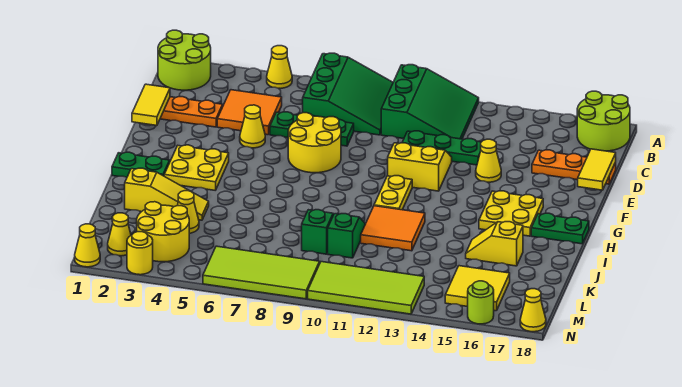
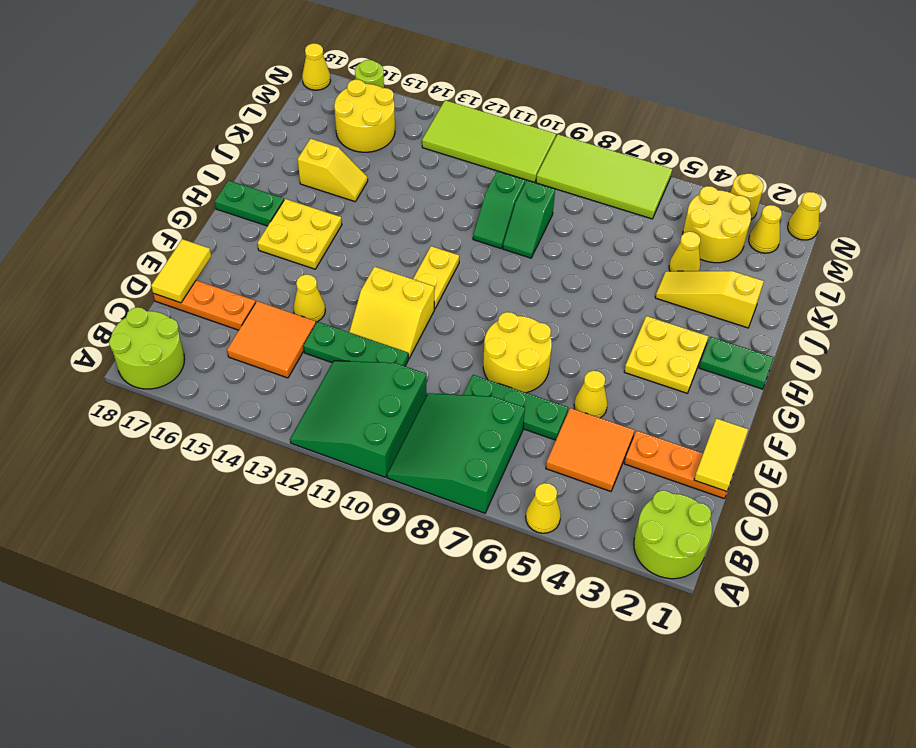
orange tile I11:J12 level 1 -> orange tile C14:D15 level 1
yellow tile L15:M16 level 1 -> yellow round brick L15:M16 level 1

